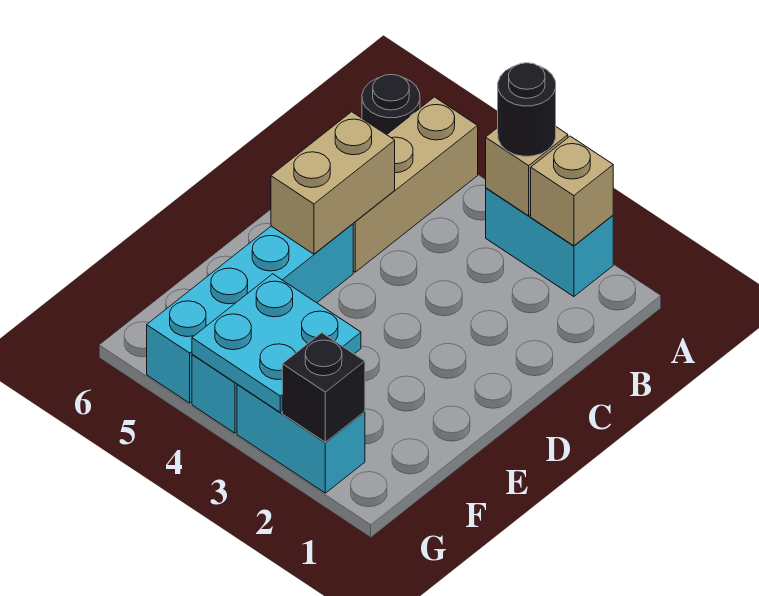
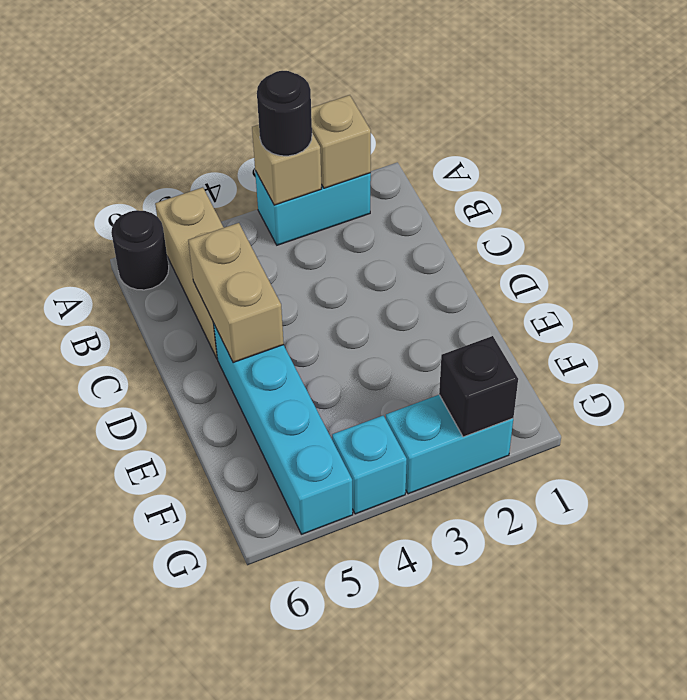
cyan plate F3:G4 level 2 -> none

